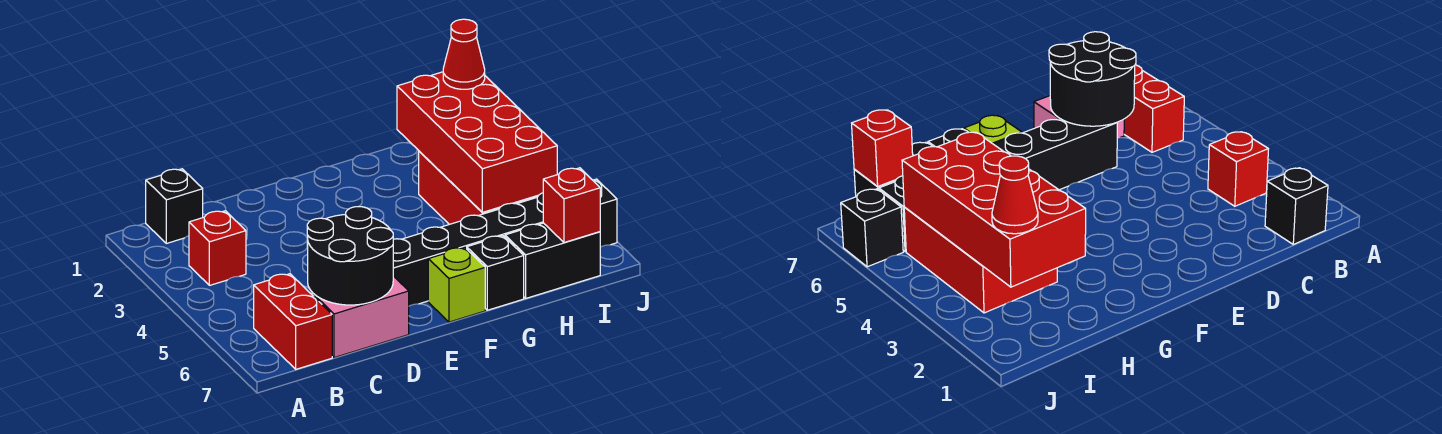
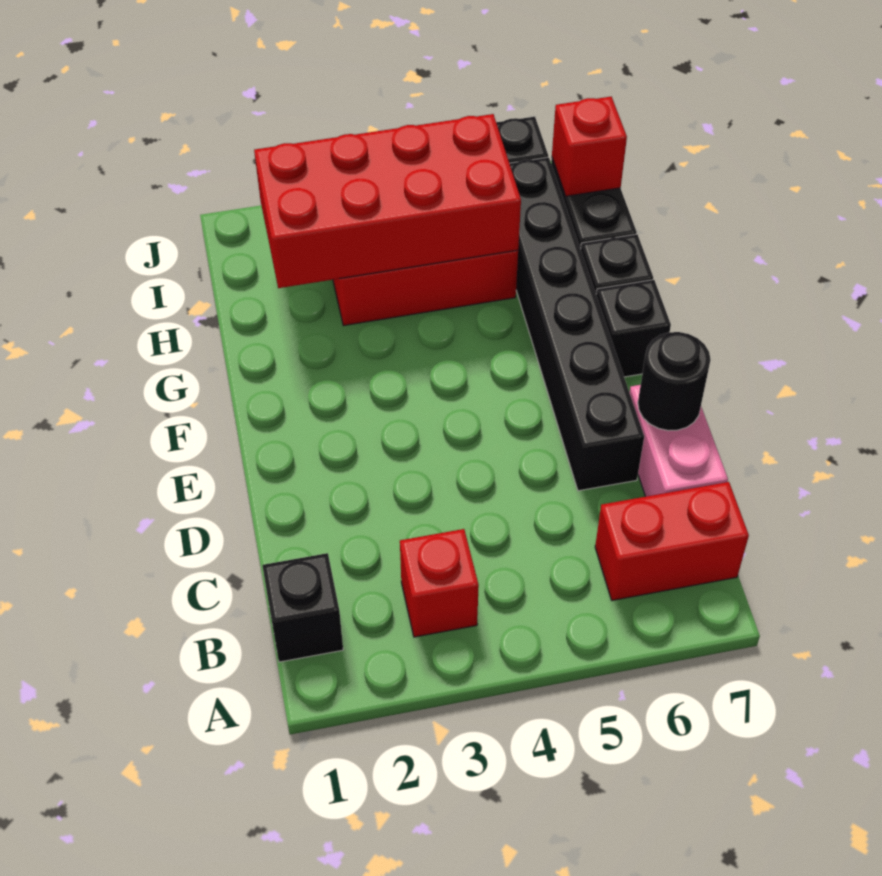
black round brick C6:D7 level 2 -> black round brick D7 level 2
lime brick F7 level 1 -> black brick F7 level 1
red cone I2 level 3 -> none

